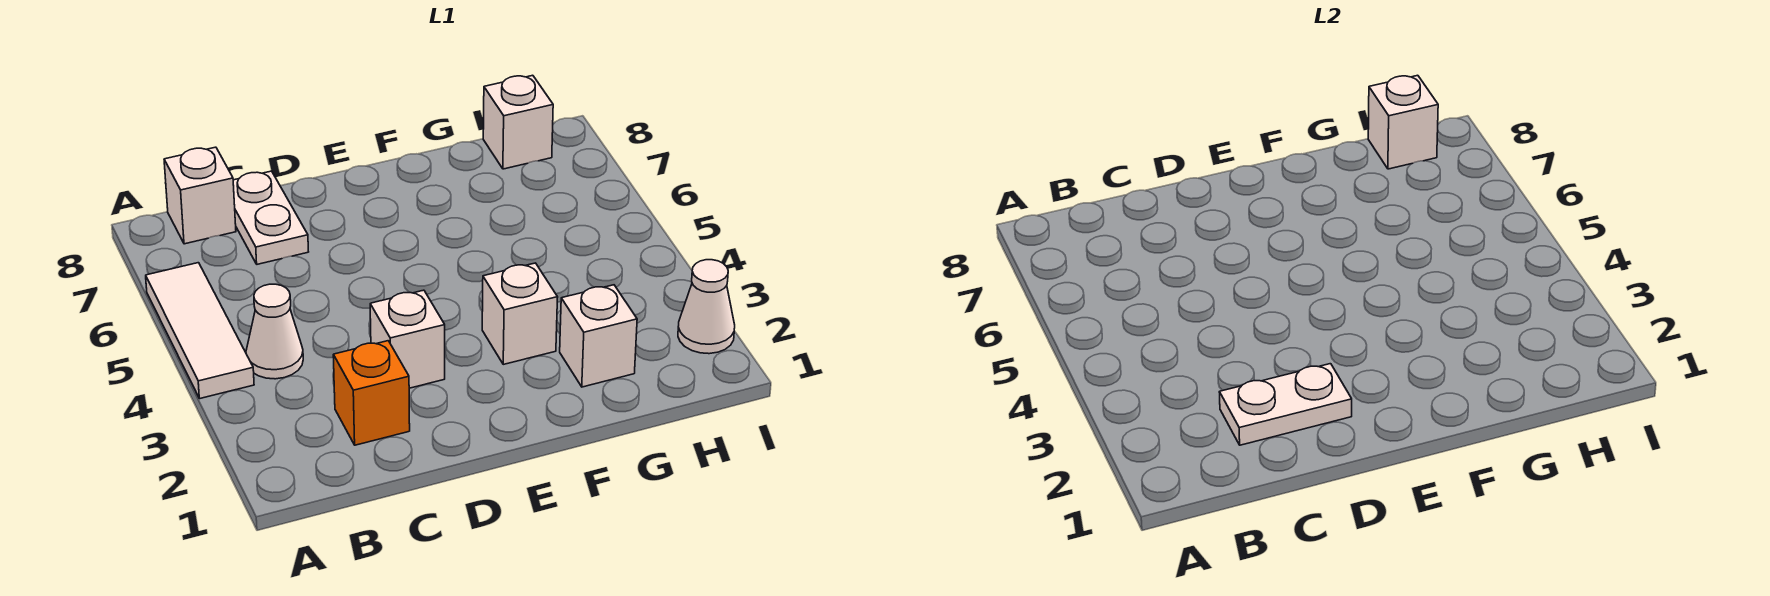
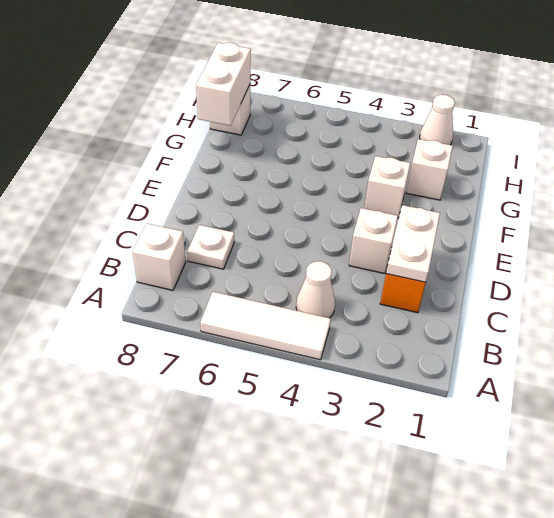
white plate C7:C8 level 1 -> white plate C7 level 1
white brick H8 level 2 -> white brick G8:H8 level 2

